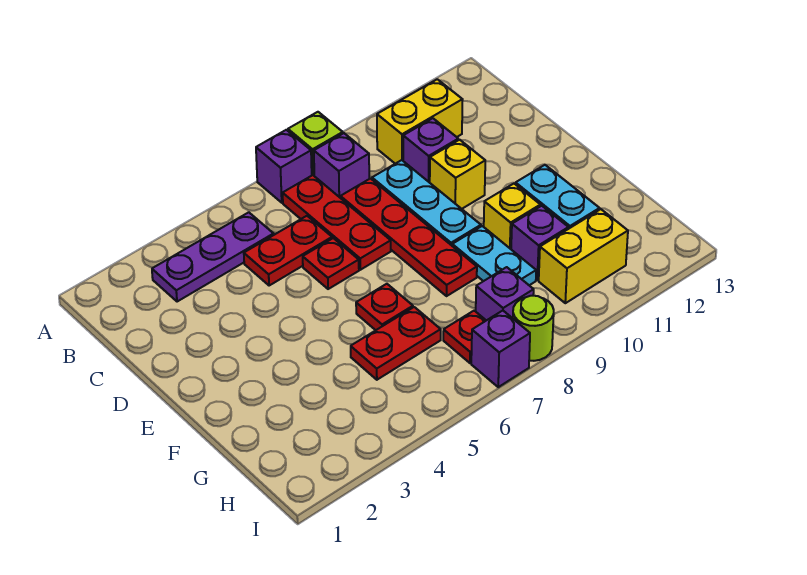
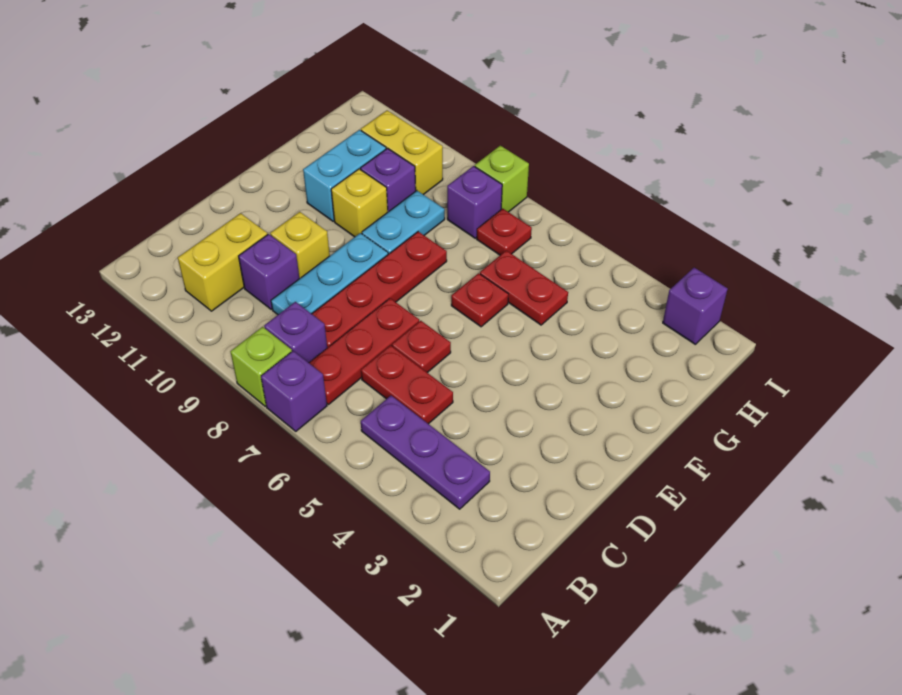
yellow brick B10:B11 level 1 -> yellow brick B11:C11 level 1
purple brick I7 level 1 -> purple brick I2 level 1
lime round brick I8 level 1 -> lime brick I8 level 1

